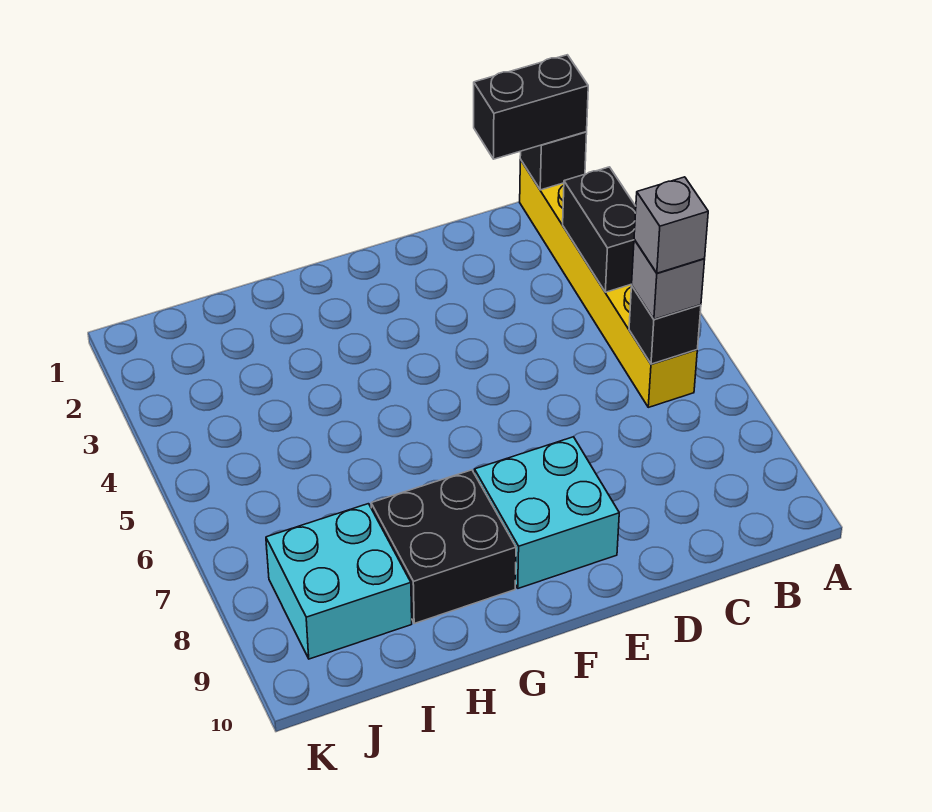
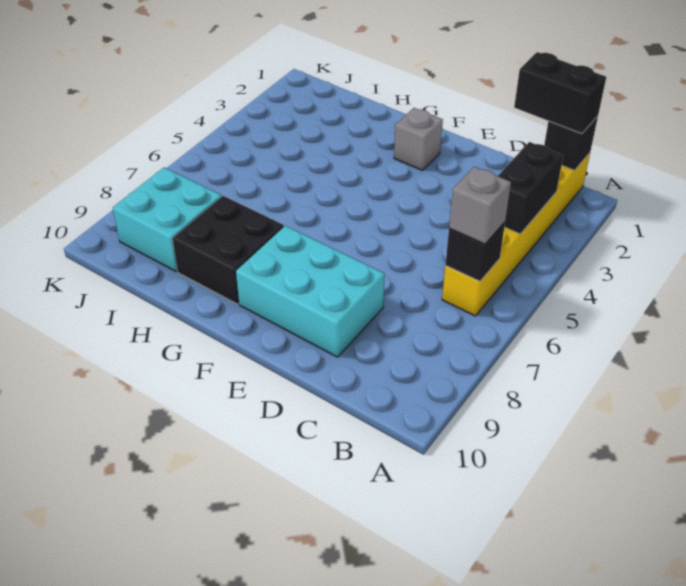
grey brick B6 level 4 -> grey brick F2 level 1
cyan brick E8:F9 level 1 -> cyan brick D8:F9 level 1

